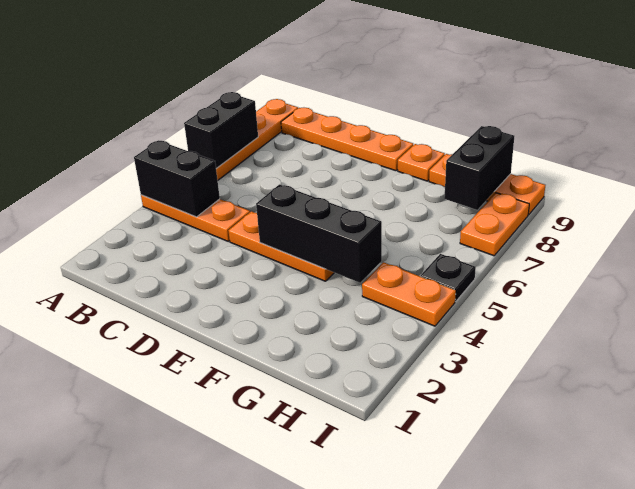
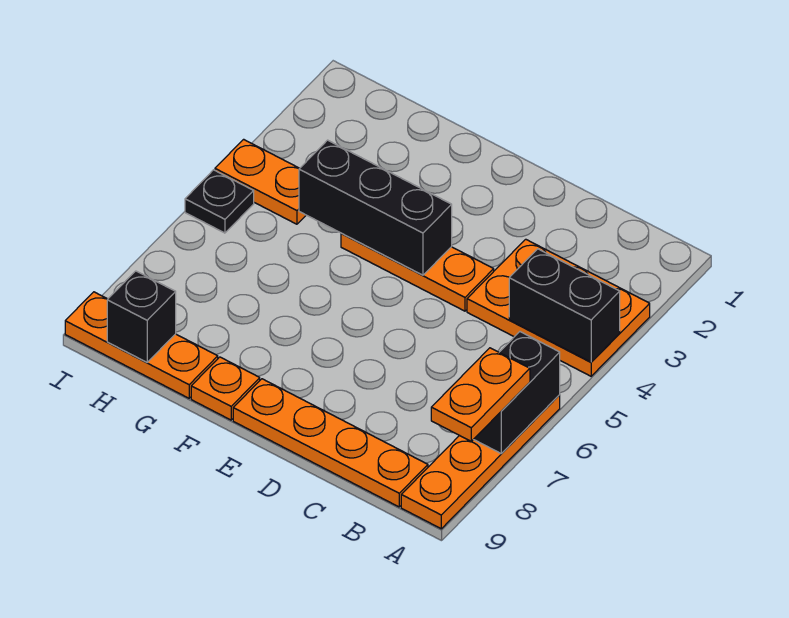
orange plate A4:C4 level 1 -> orange plate A3:C4 level 1
black brick H8:H9 level 2 -> black brick H9 level 2
orange plate I7:I8 level 1 -> orange plate A7:A8 level 3

